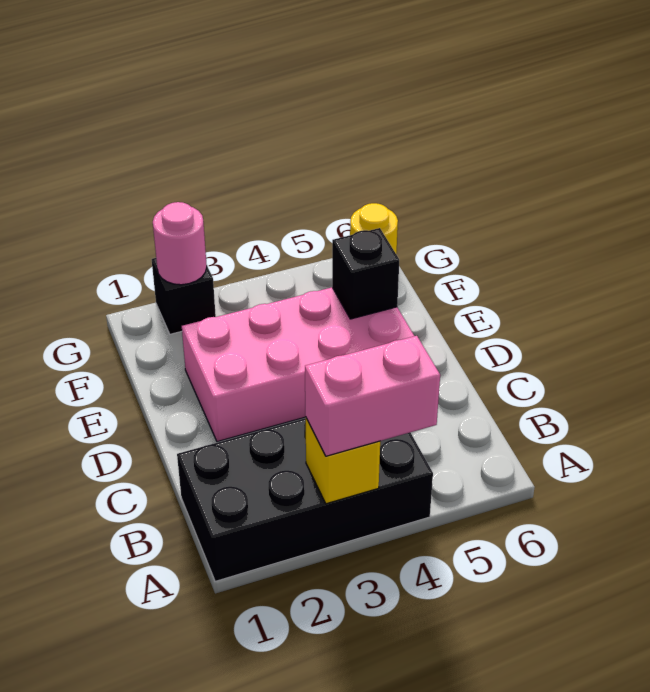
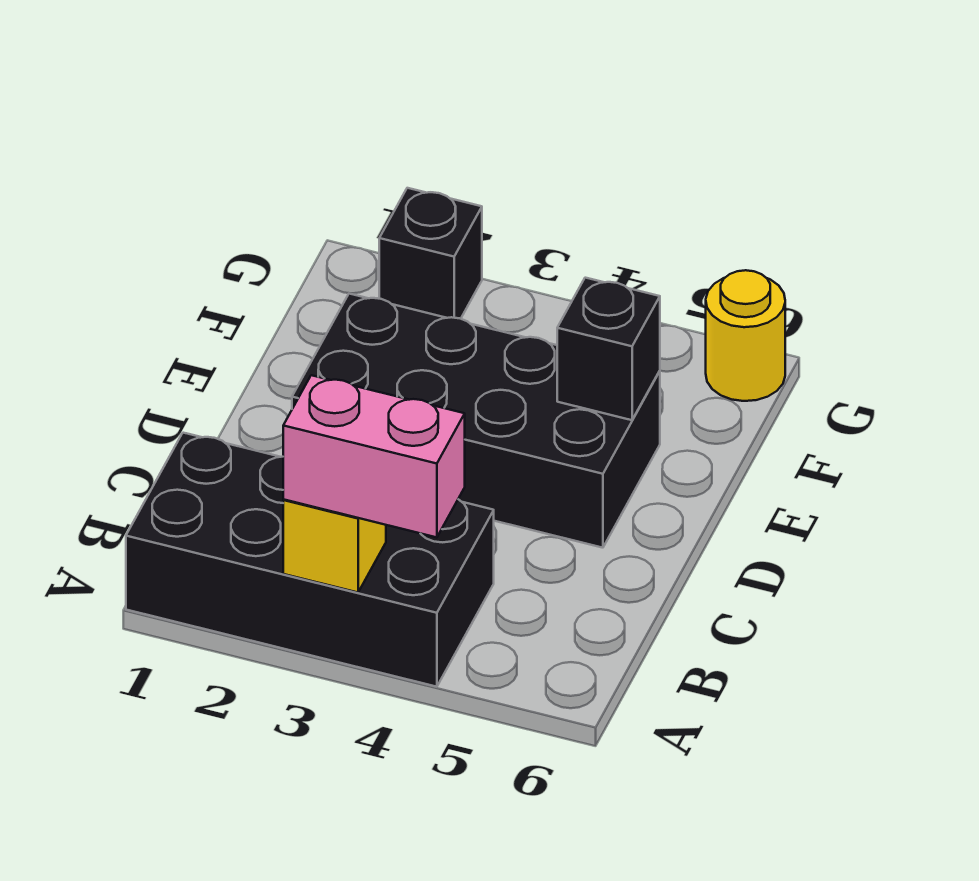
pink brick D2:E5 level 1 -> black brick D2:E5 level 1
pink round brick G2 level 2 -> none

